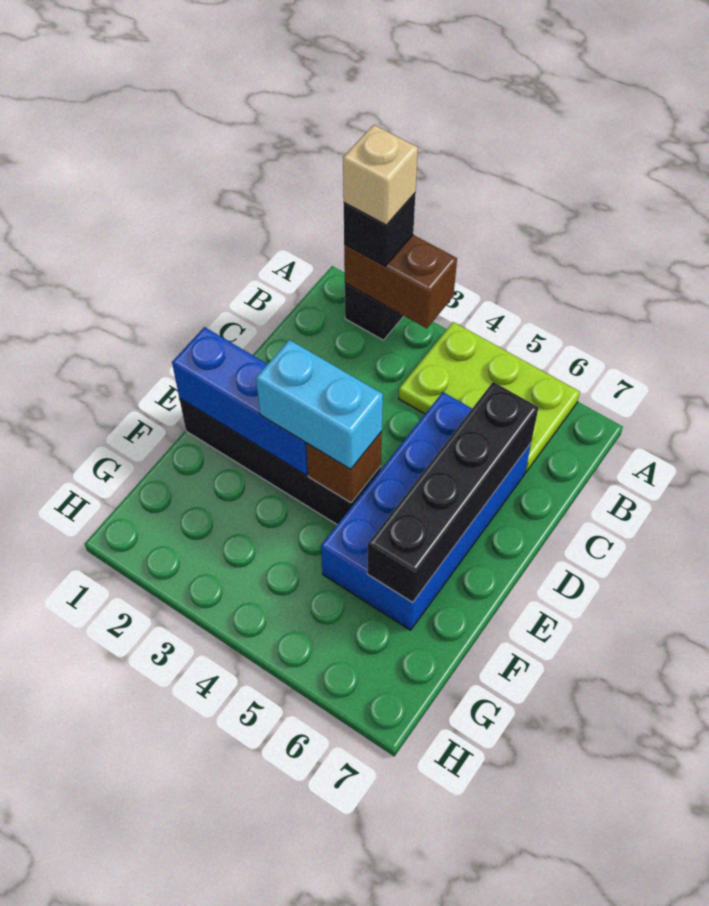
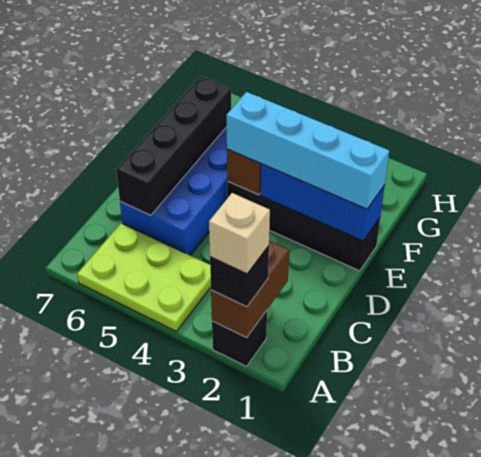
brown brick A2:A3 level 2 -> brown brick A2:B2 level 2
cyan brick E3:E4 level 3 -> cyan brick E1:E4 level 3

